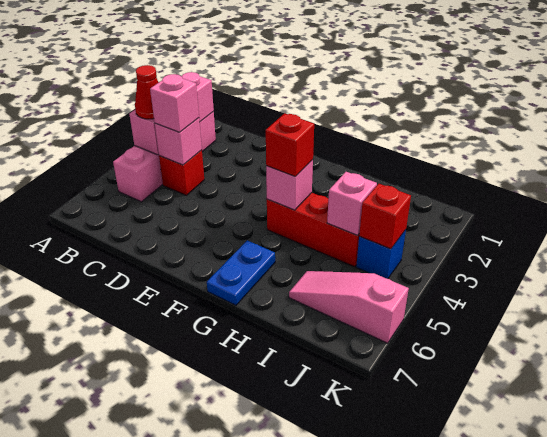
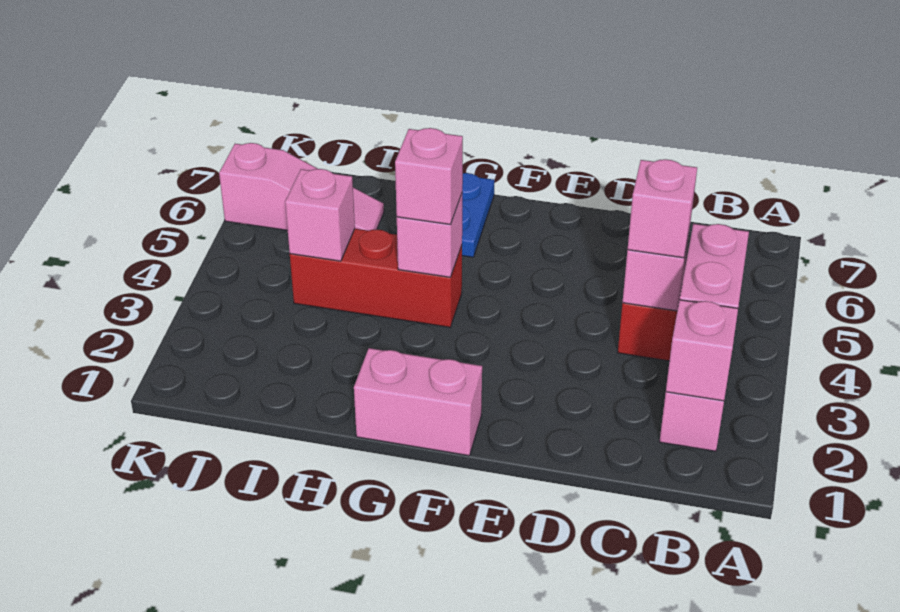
red cone B4 level 3 -> none
none -> pink brick F1:G1 level 1
red brick G4 level 3 -> pink brick G4 level 3
blue brick J4 level 1 -> none
red brick J4 level 2 -> none

